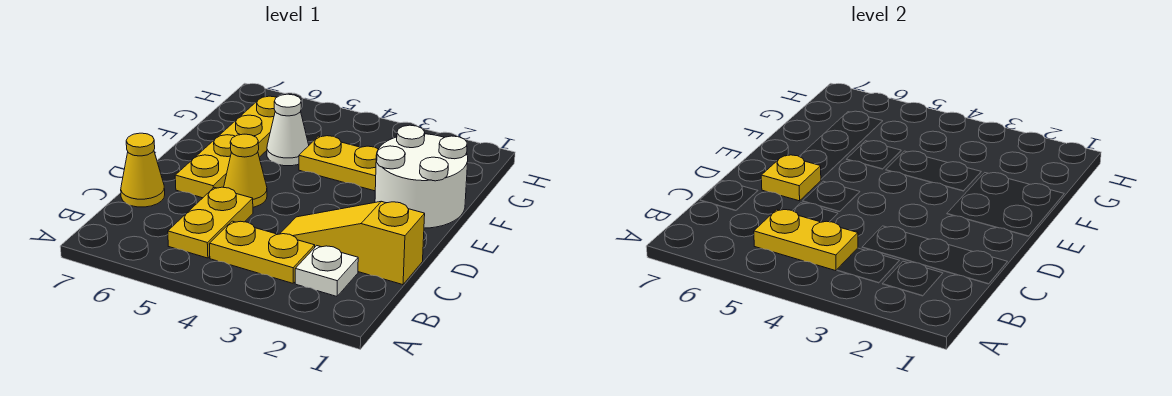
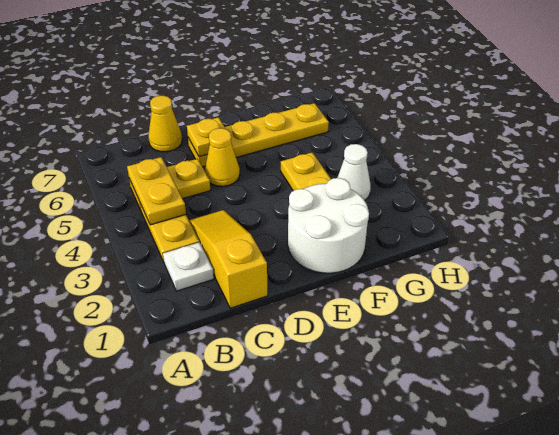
white cone F5 level 1 -> white cone G3 level 1

